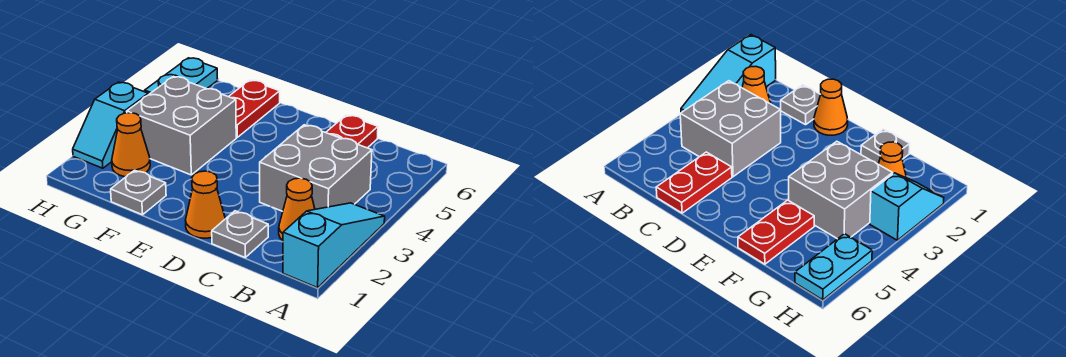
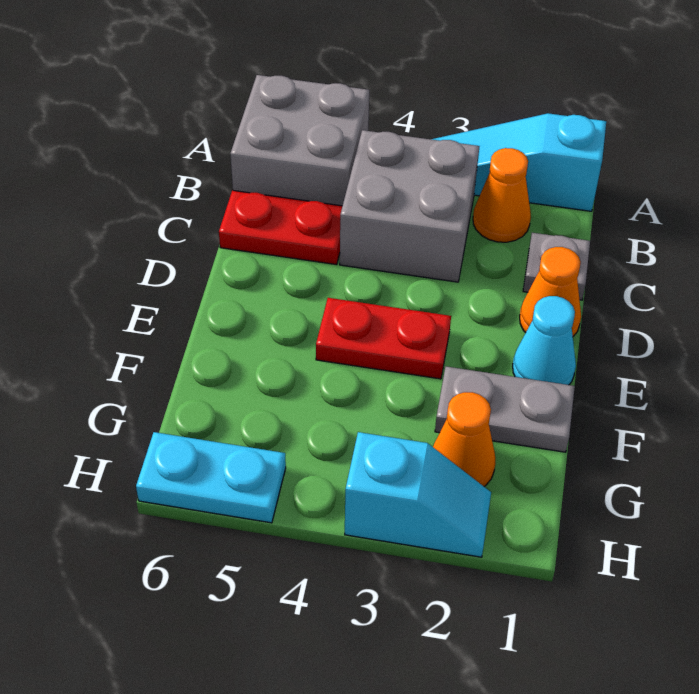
none -> cyan cone E1 level 1
grey plate F1 level 1 -> grey plate F1:F2 level 1
grey brick F3:G4 level 1 -> grey brick A5:B6 level 1
red plate F5:F6 level 1 -> red plate E3:E4 level 1

